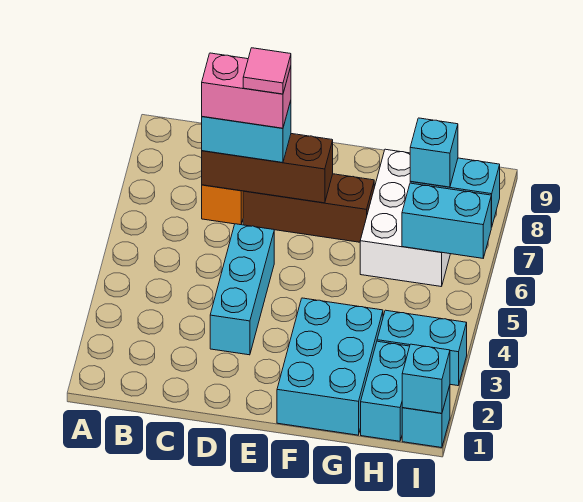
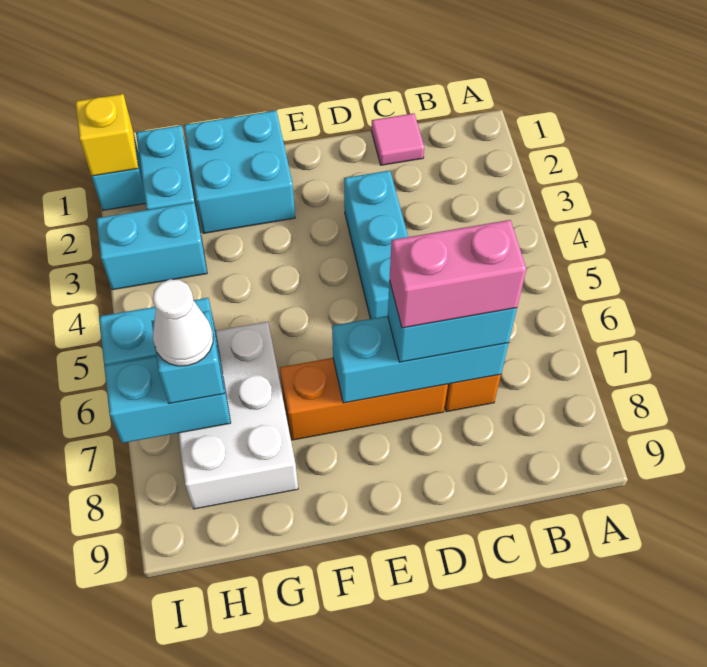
brown brick C7:E7 level 2 -> cyan brick C7:E7 level 2
brown brick D7:F7 level 1 -> orange brick D7:F7 level 1
pink tile D7 level 5 -> pink tile C1 level 1
cyan brick F1:G3 level 1 -> cyan brick F1:G2 level 1
none -> white cone H7 level 4
cyan brick I1 level 2 -> yellow brick I1 level 2

